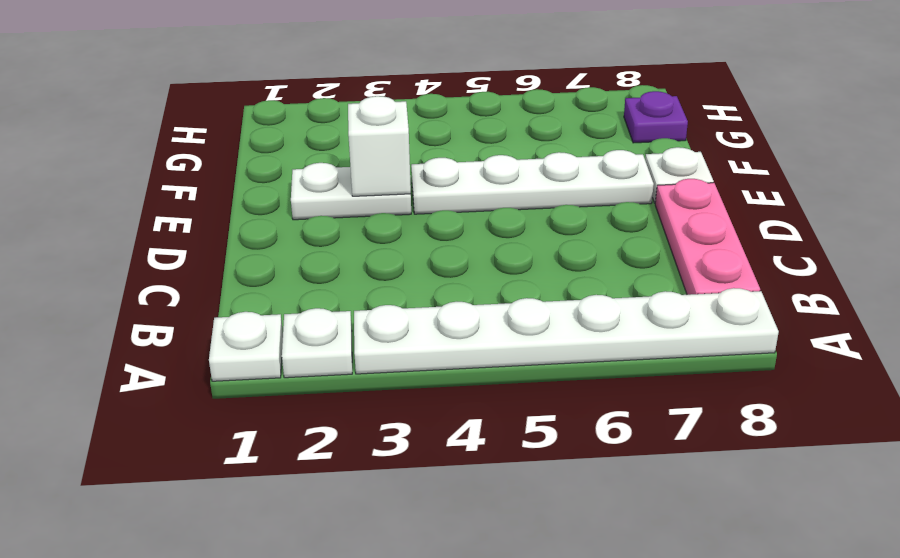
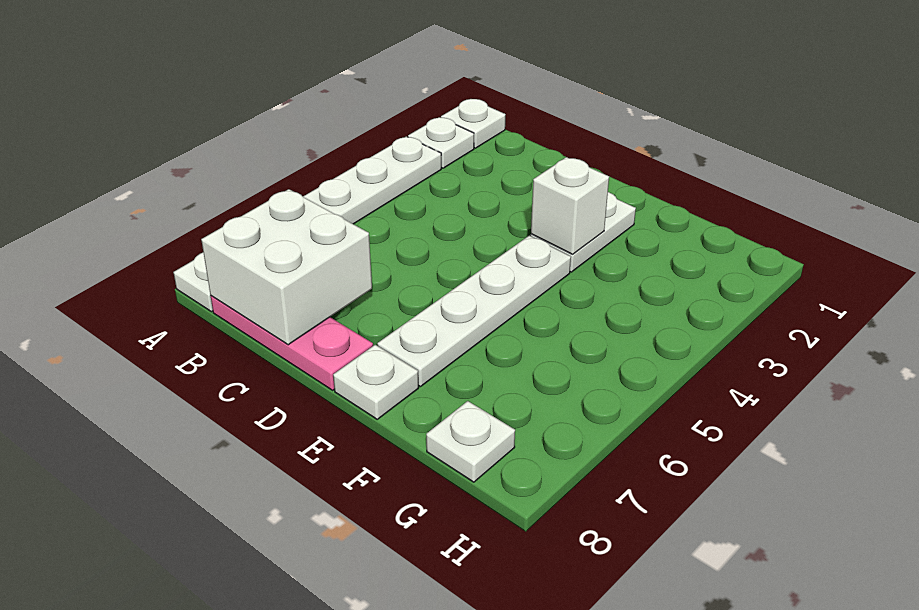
none -> white brick B7:C8 level 2
purple plate G8 level 1 -> white plate G8 level 1

